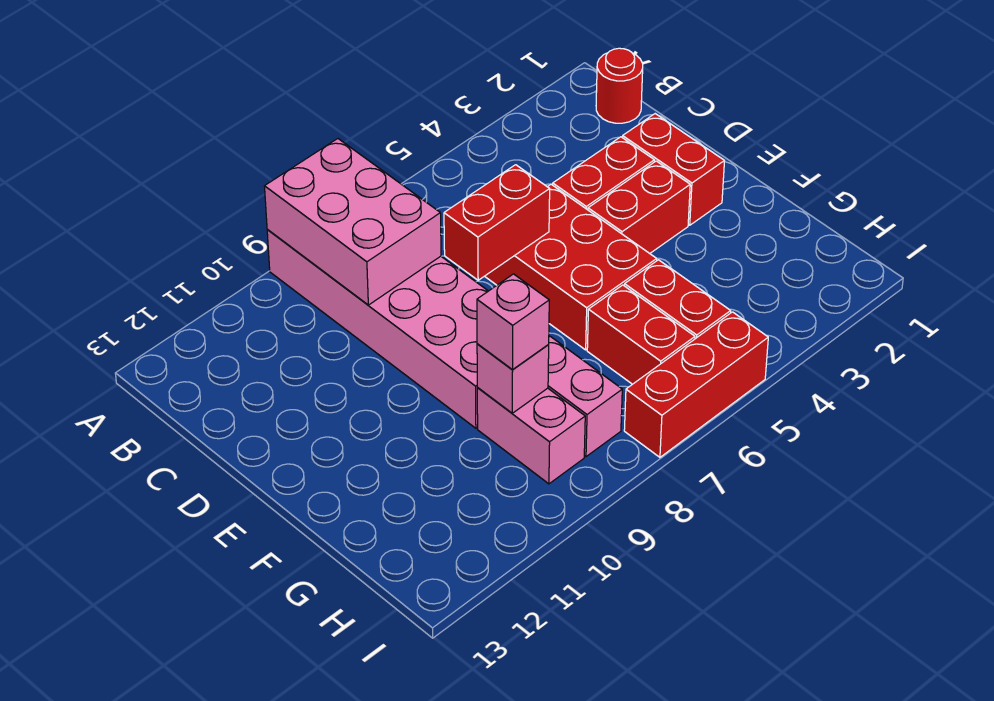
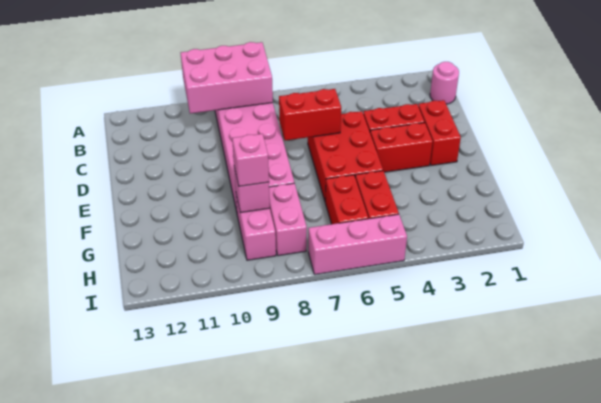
pink brick A8:C9 level 2 -> pink brick A8:B10 level 2
red round brick B1 level 1 -> pink round brick B1 level 1
red brick I5:I7 level 1 -> pink brick I5:I7 level 1

